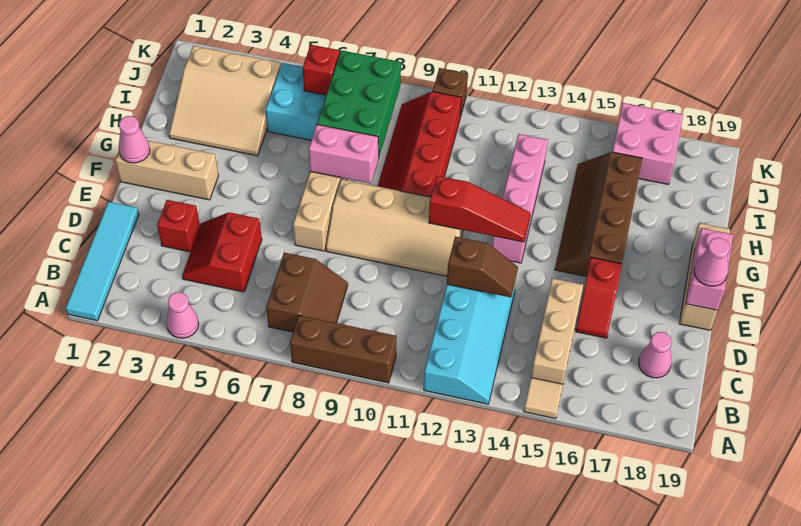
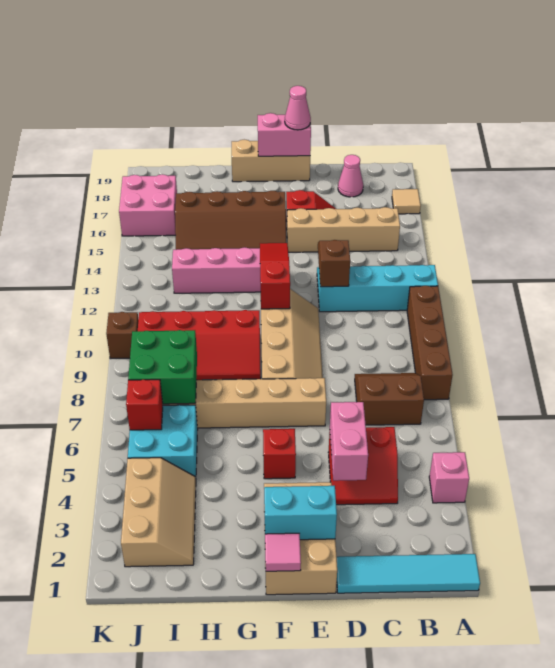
pink cone A4 level 1 -> pink brick A4 level 1
brown brick A8:A10 level 1 -> brown brick A8:A11 level 1
tan tile A15 level 1 -> tan tile A17 level 1
tan brick B15:D15 level 1 -> tan brick B15:E15 level 1
red brick D3 level 1 -> red brick F5 level 1
none -> cyan brick E2:F2 level 2
tan brick F1:F3 level 1 -> tan brick E1:F3 level 1
pink cone F1 level 2 -> pink tile F1 level 2
pink brick G7:G8 level 2 -> pink brick D4:D5 level 2
tan slope H2:J4 level 1 top J -> tan slope I2:J4 level 1 top J
green brick H7:J8 level 2 -> green brick I7:J8 level 2

